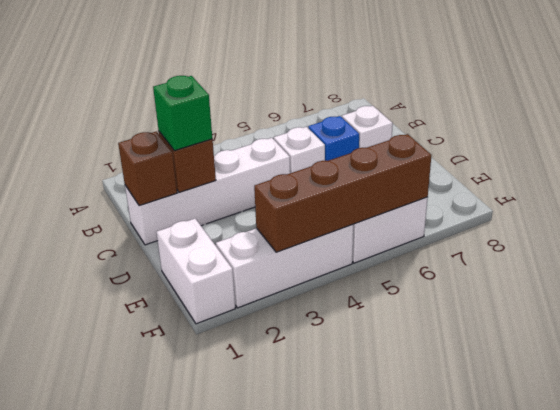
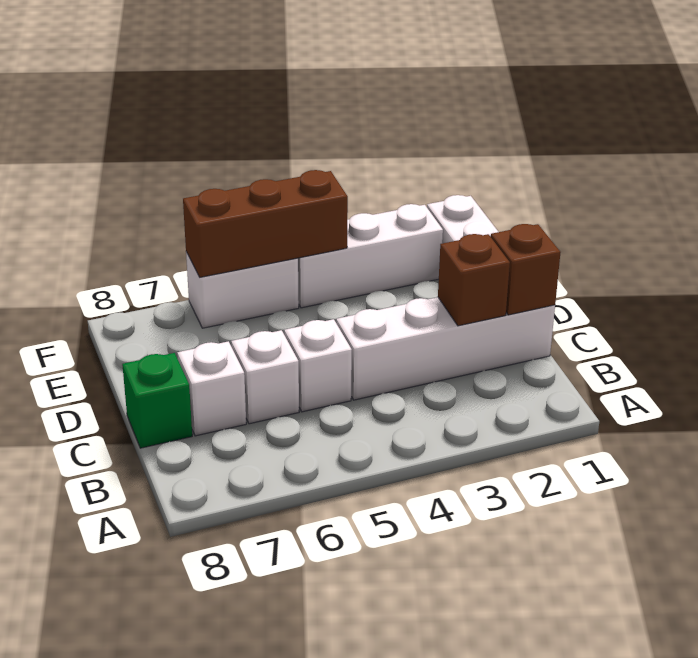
green brick C2 level 3 -> green brick C8 level 1
blue brick C6 level 1 -> white brick C6 level 1
brown brick F3:F6 level 2 -> brown brick F4:F6 level 2

